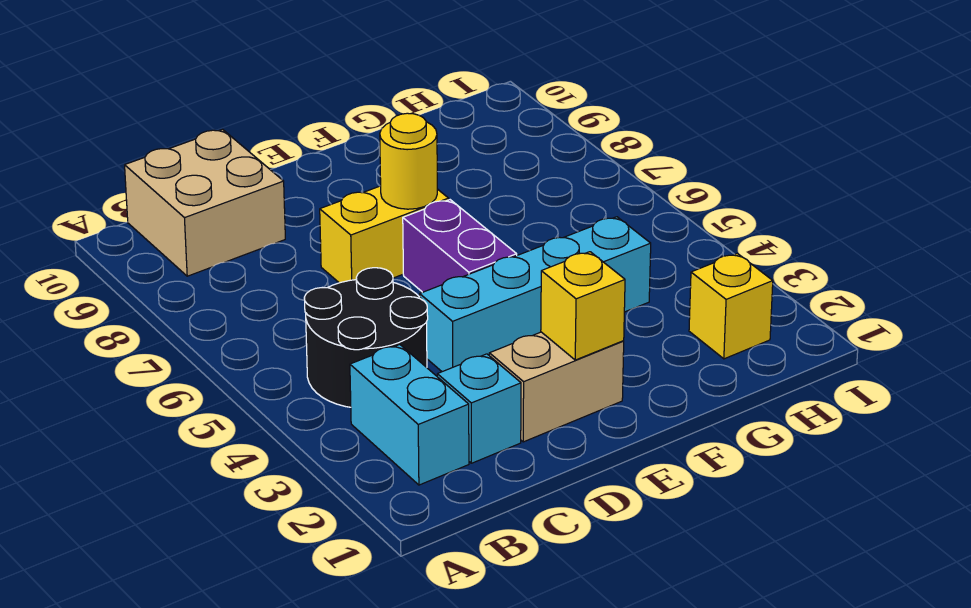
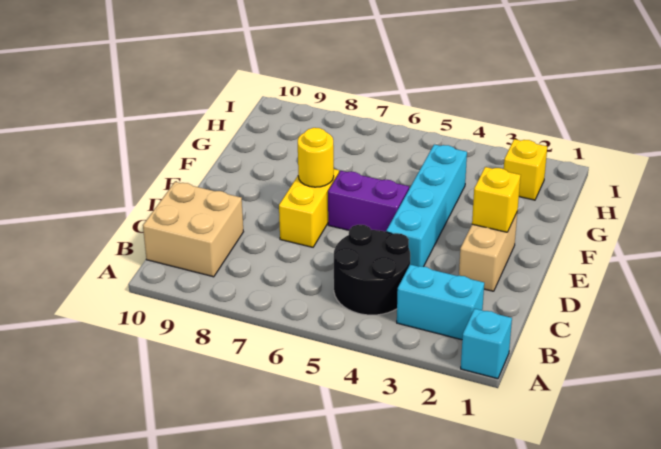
cyan brick C2 level 1 -> cyan brick A1 level 1

